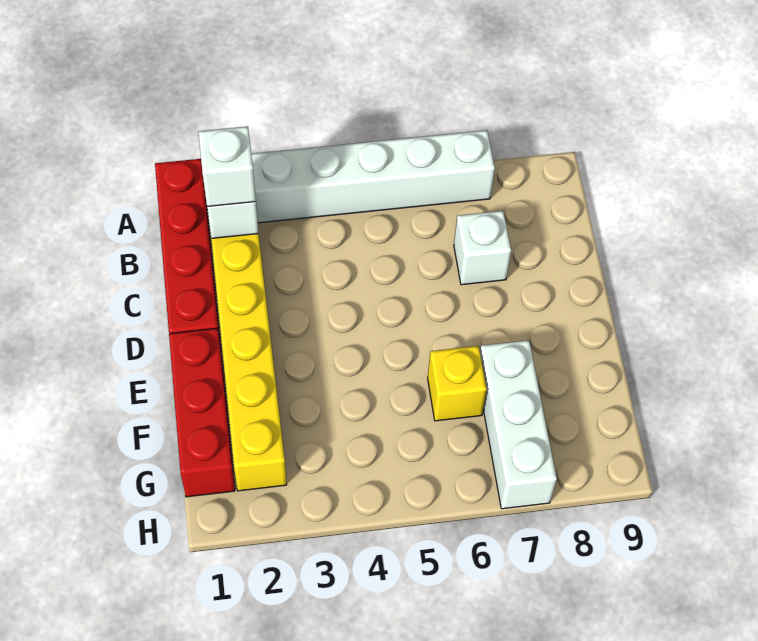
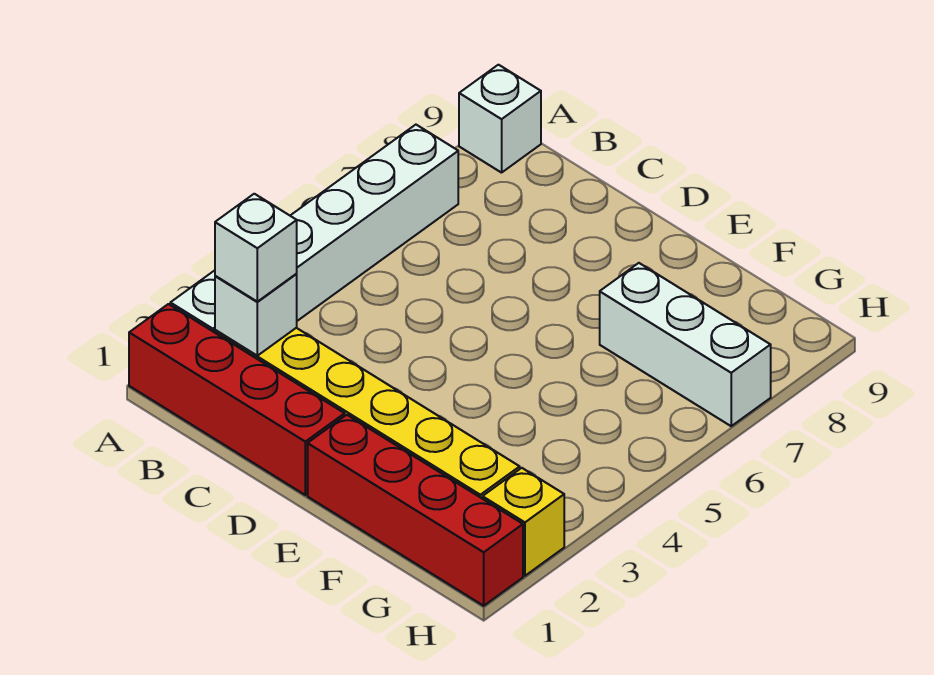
white brick C7 level 1 -> white brick A9 level 1
red brick E1:G1 level 1 -> red brick E1:H1 level 1
yellow brick F6 level 1 -> yellow brick H2 level 1

